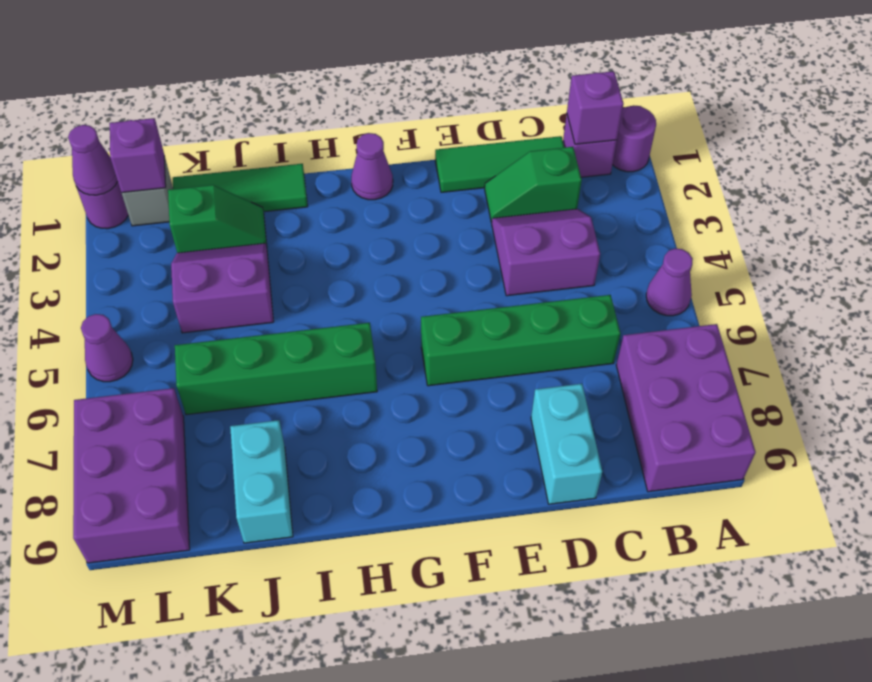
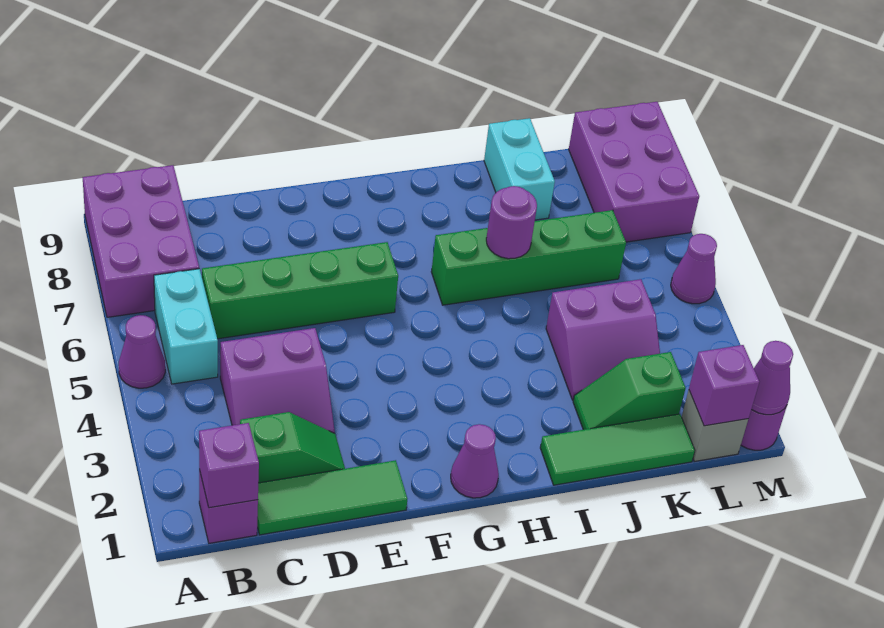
purple round brick A1 level 1 -> purple round brick I6 level 2
cyan brick D8:D9 level 1 -> cyan brick B5:B6 level 1

